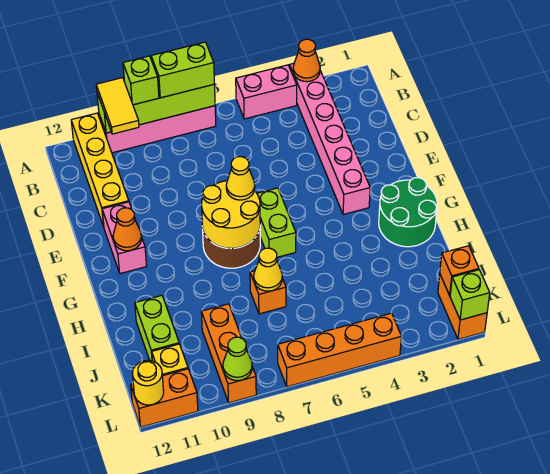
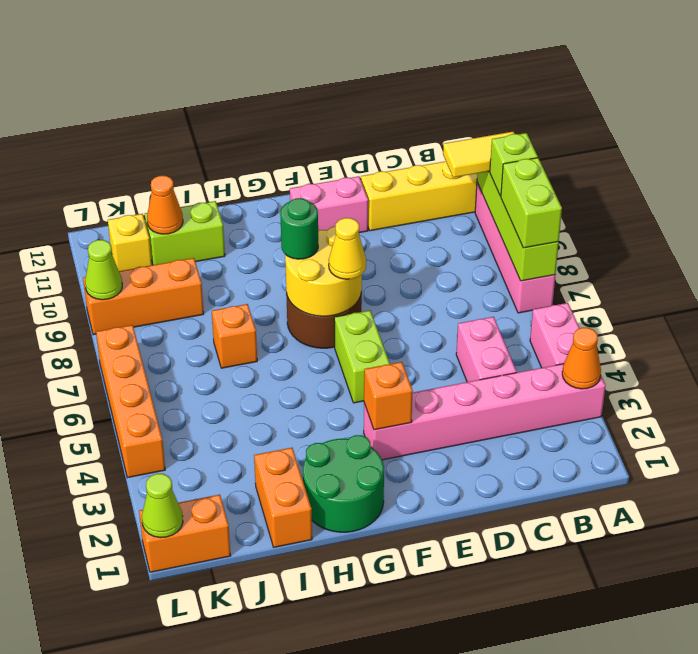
none -> pink brick C4:C5 level 1
lime brick F6:G6 level 1 -> lime brick F5:F6 level 1
orange cone F11 level 2 -> orange cone J11 level 2
none -> green round brick G8 level 3
yellow cone I7 level 2 -> none
orange brick K1 level 2 -> orange brick F3 level 2
lime brick L1 level 2 -> lime cone L1 level 2
orange brick L11:L12 level 1 -> orange brick I1:I2 level 1
yellow round brick L12 level 2 -> none

